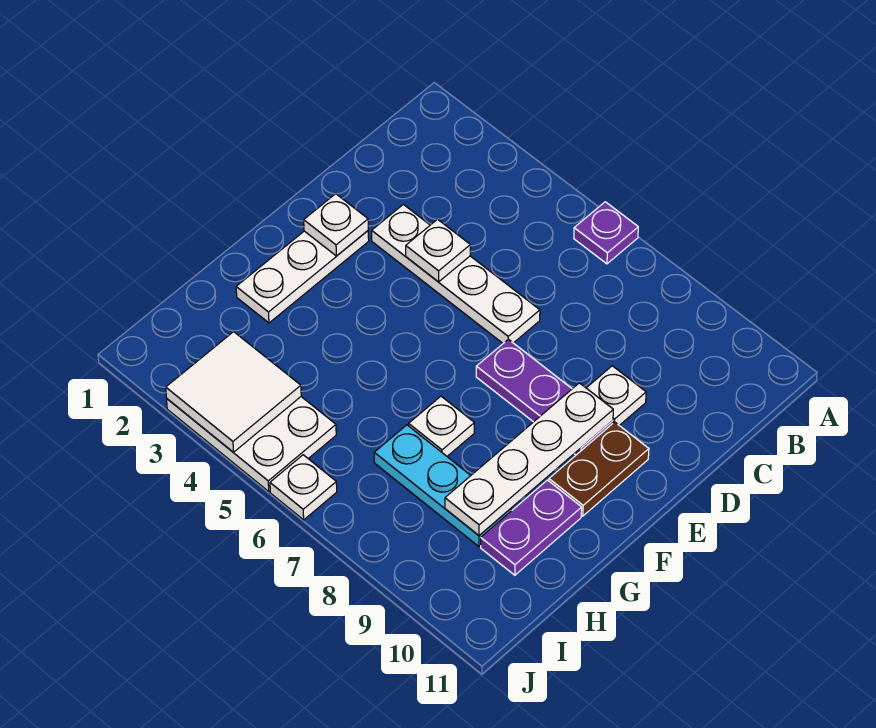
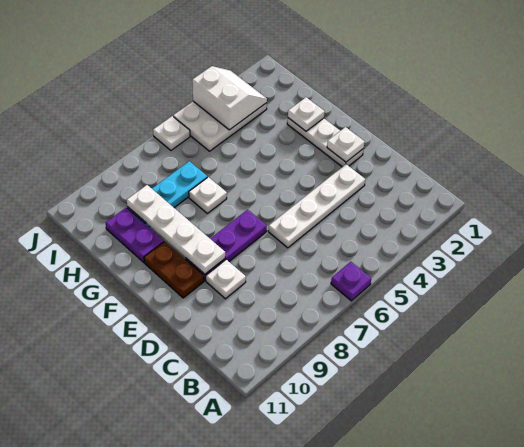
white plate D4 level 2 -> white plate G2 level 2
white tile I3:J4 level 2 -> white slope I3:J4 level 2 top 4

